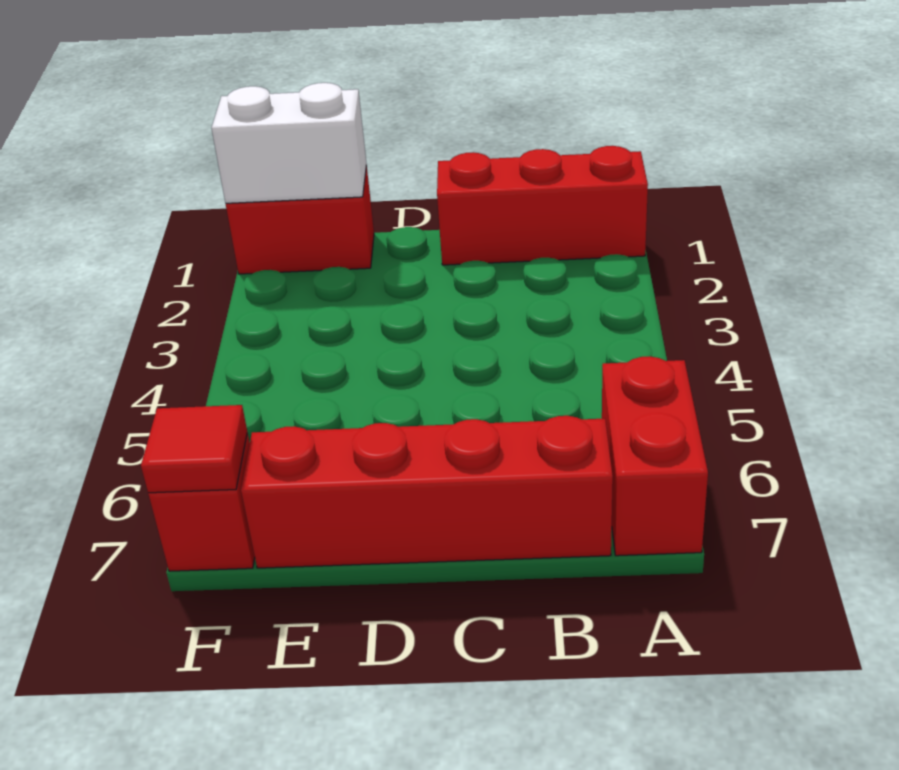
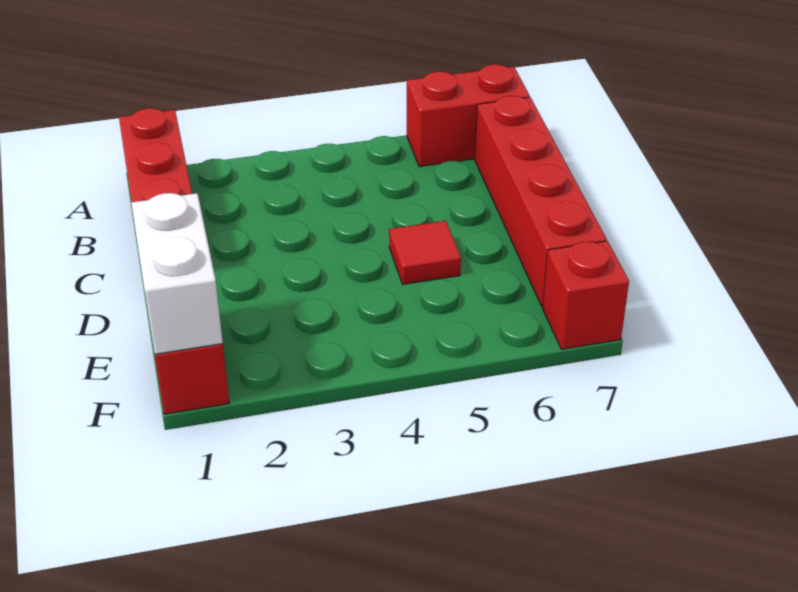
red tile F7 level 2 -> red tile D5 level 1

